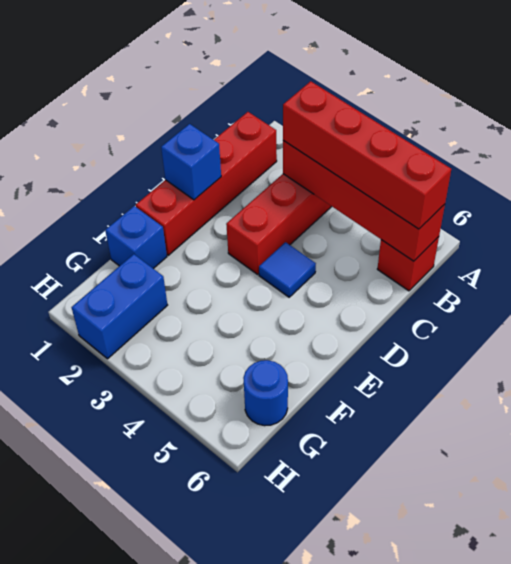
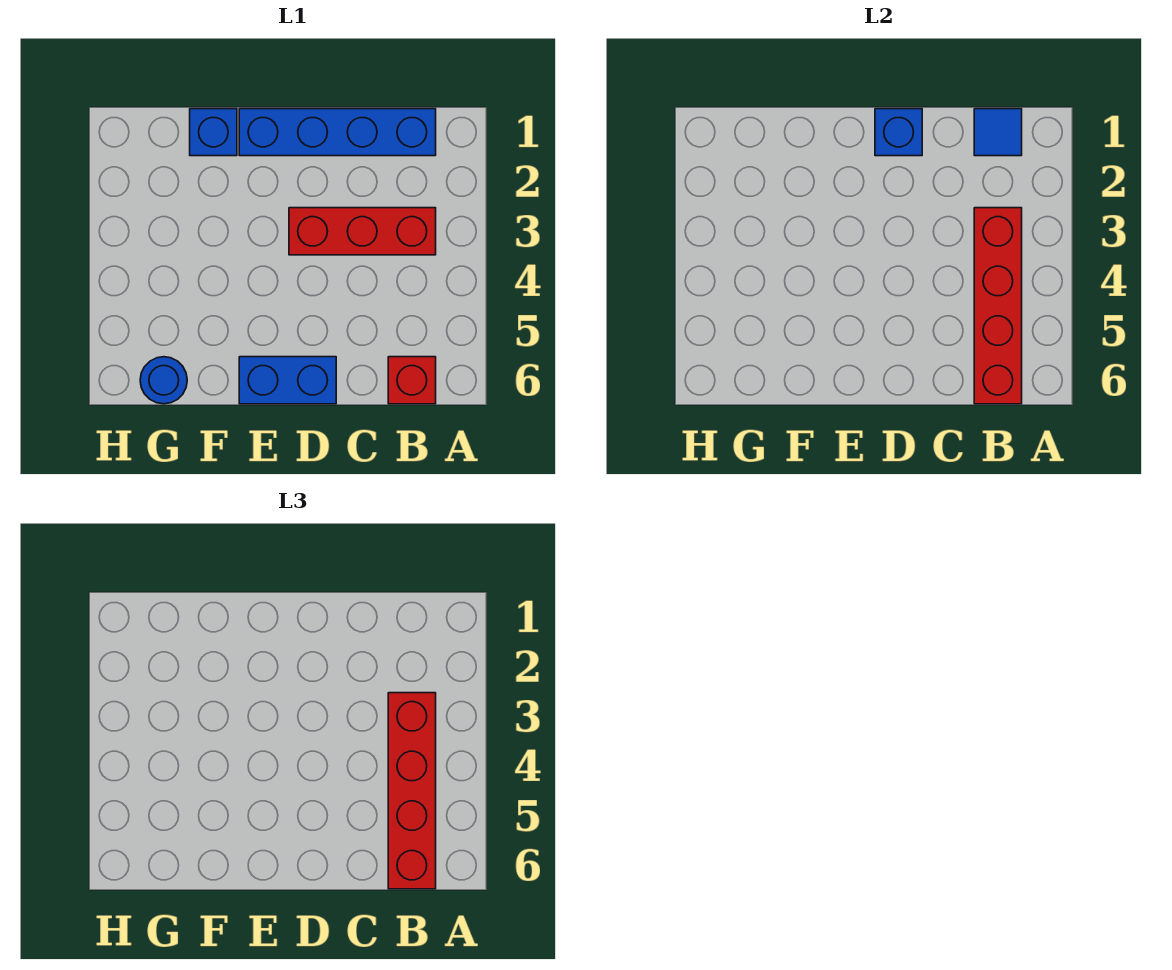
red brick B1:E1 level 1 -> blue brick B1:E1 level 1
blue tile D4 level 1 -> blue tile B1 level 2
blue brick G2:H2 level 1 -> blue brick D6:E6 level 1

